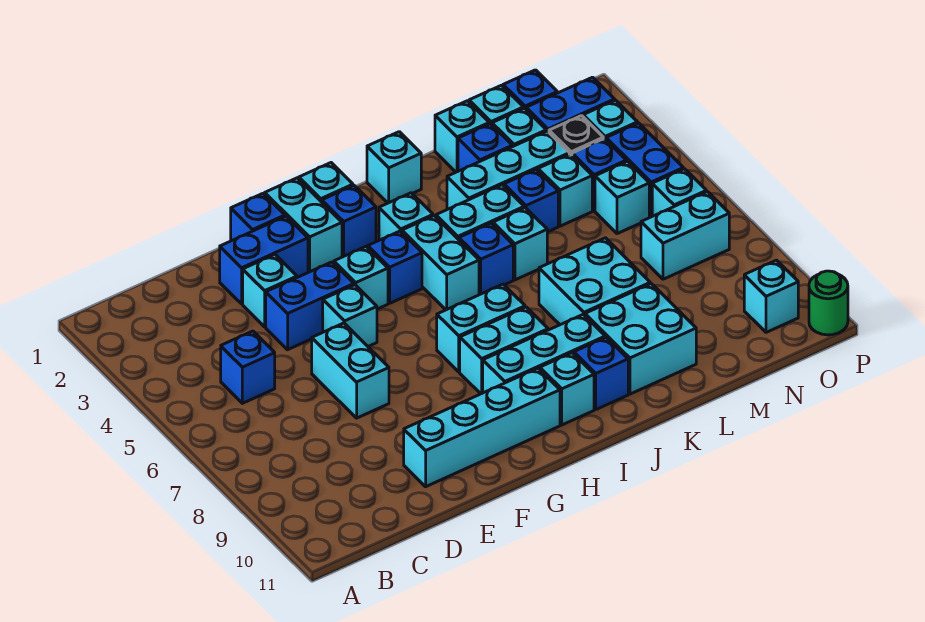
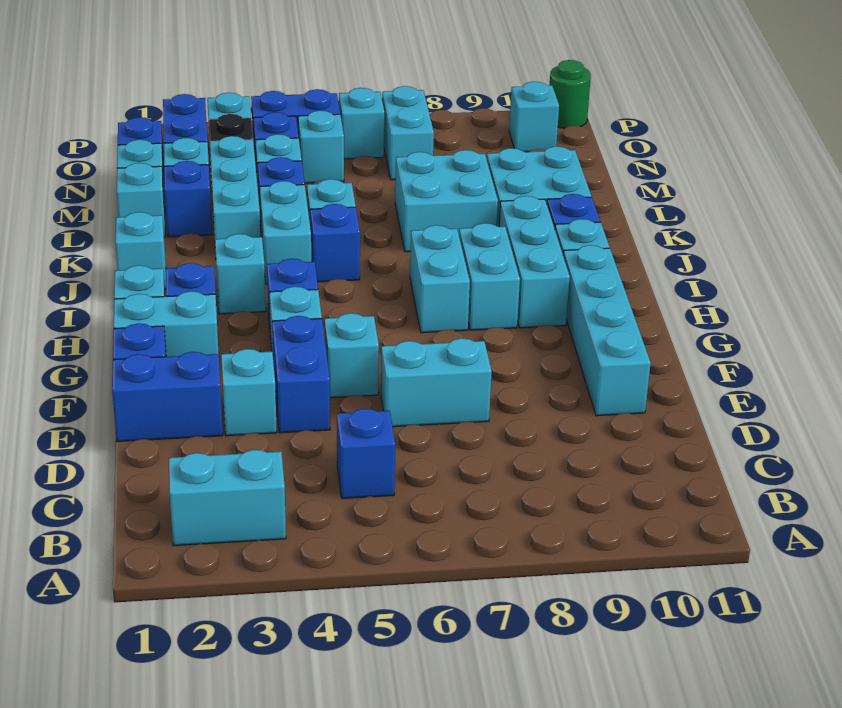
blue brick E2:F2 level 1 -> blue brick E1:E2 level 1
cyan brick I4:I5 level 1 -> cyan brick B2:B3 level 1

